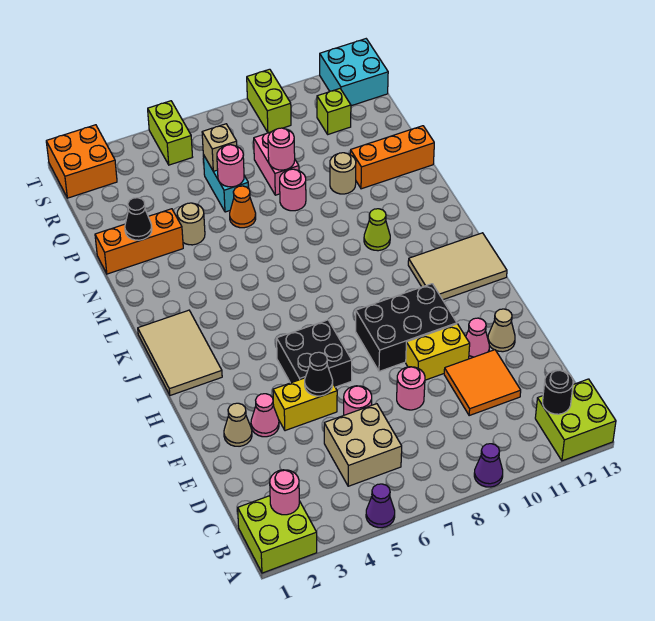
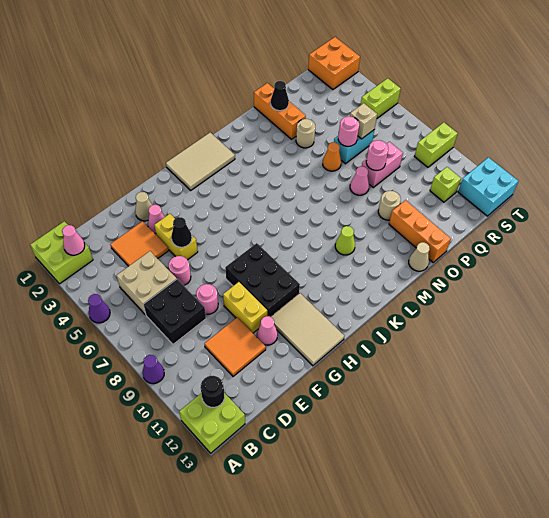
pink round brick B2 level 2 -> pink cone B2 level 2
none -> orange tile D3:E4 level 1
tan cone F12 level 1 -> tan cone N13 level 1
black brick G5:H6 level 1 -> black brick C7:D8 level 1
tan tile I11:J13 level 1 -> tan tile G11:H13 level 1
pink round brick O8 level 1 -> pink cone O8 level 1

